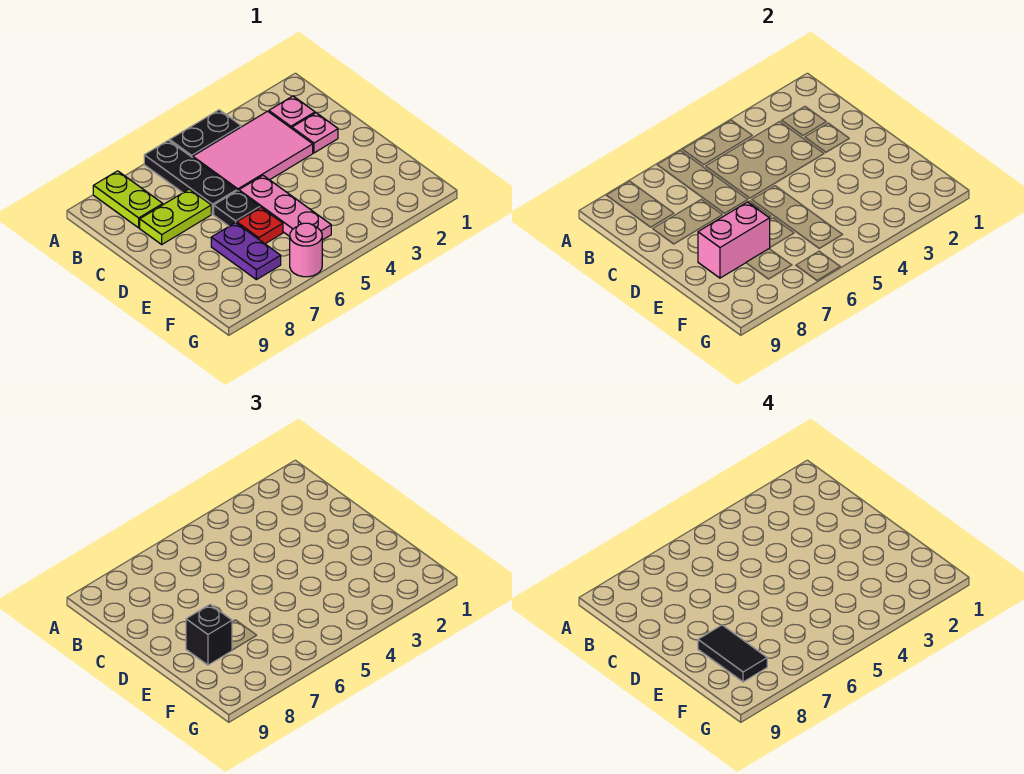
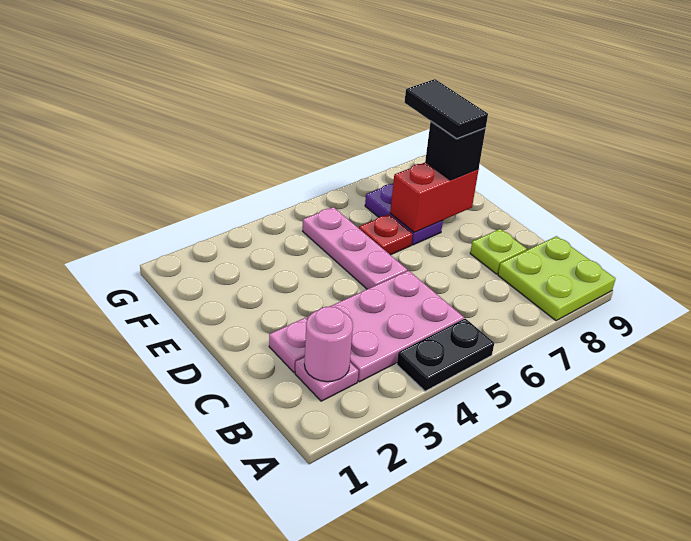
black plate A6:C6 level 1 -> none
lime plate A8:B8 level 1 -> lime plate A8:B9 level 1
pink tile B3:C5 level 1 -> pink plate B3:C5 level 1
lime plate C7:C8 level 1 -> lime plate C8 level 1
black plate D6 level 1 -> none
pink brick E7:E8 level 2 -> red brick E7:E8 level 2
pink round brick G6 level 1 -> pink round brick B2 level 2

